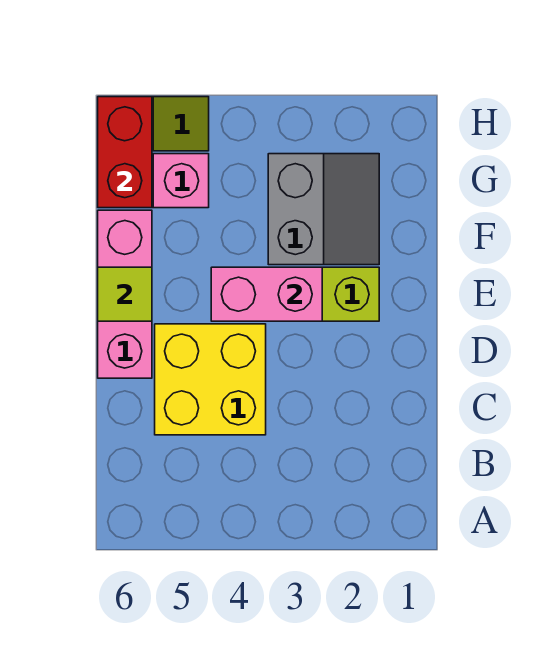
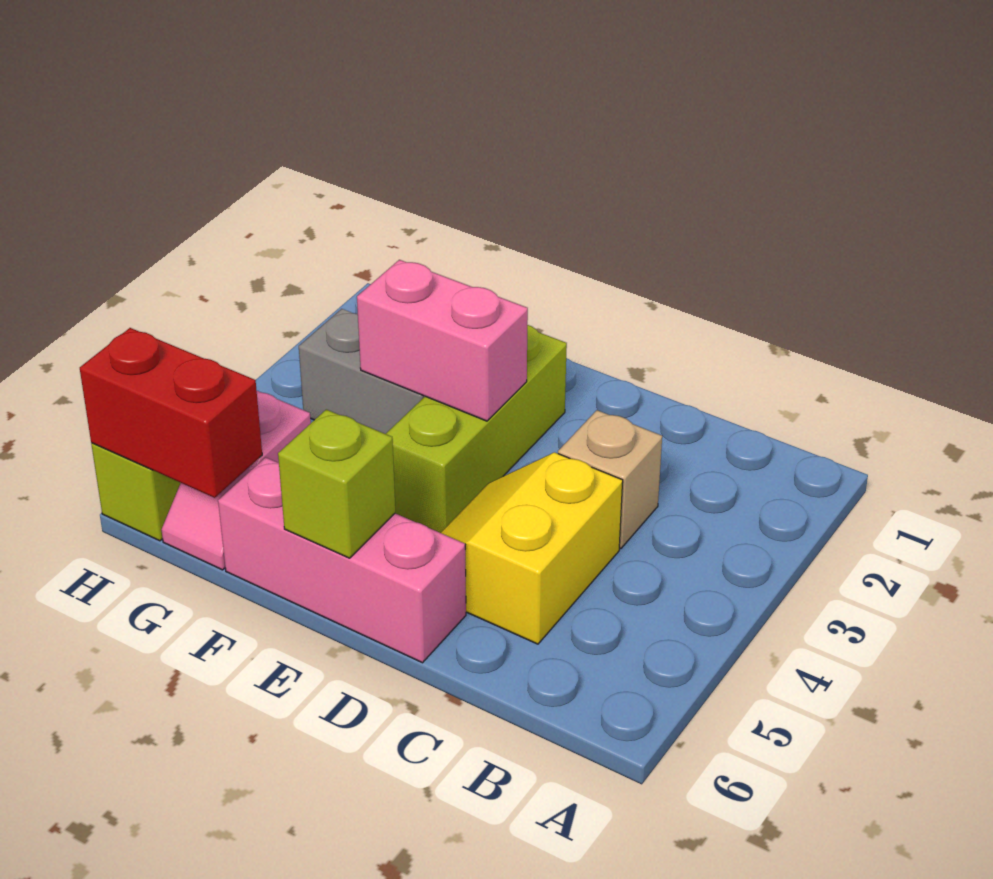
none -> tan brick C3 level 1
yellow brick C4:D5 level 1 -> yellow slope C4:D5 level 1 top C
pink brick E3:E4 level 2 -> pink brick E3:F3 level 2
lime tile E6 level 2 -> lime brick E6 level 2

